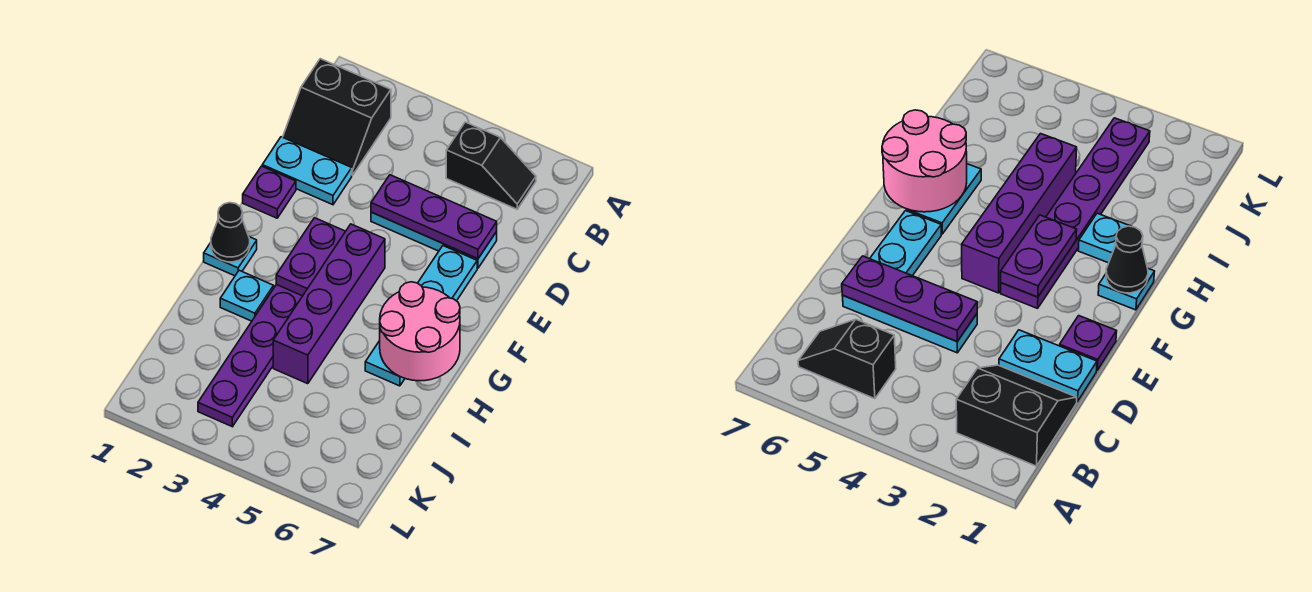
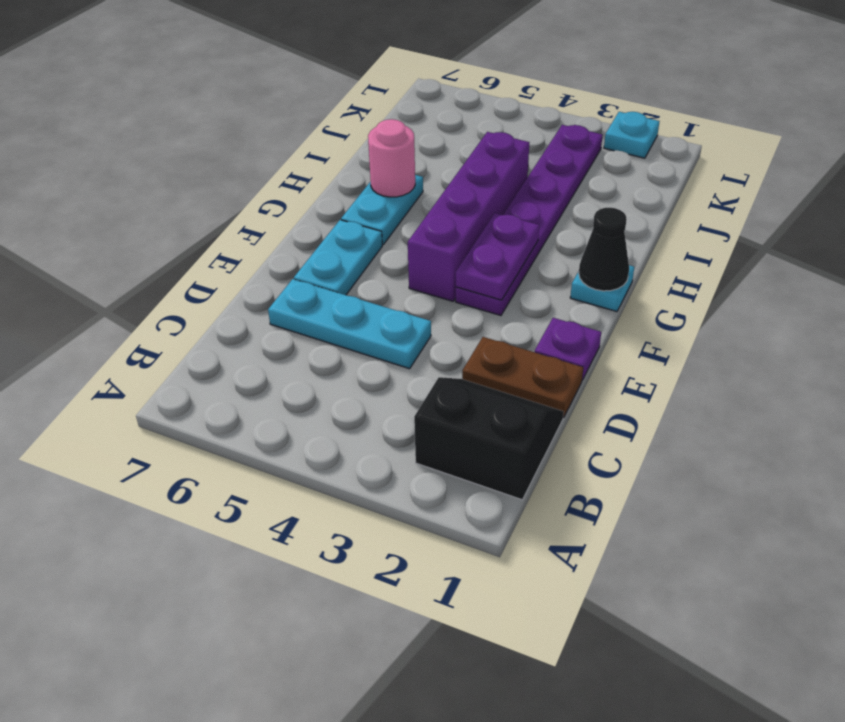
black slope B5:B6 level 1 top 5 -> none
cyan plate D1:D2 level 1 -> brown plate D1:D2 level 1
purple plate D4:D6 level 2 -> none
pink round brick G6:H7 level 2 -> pink round brick H6 level 2
cyan plate H2 level 1 -> cyan plate L2 level 1

